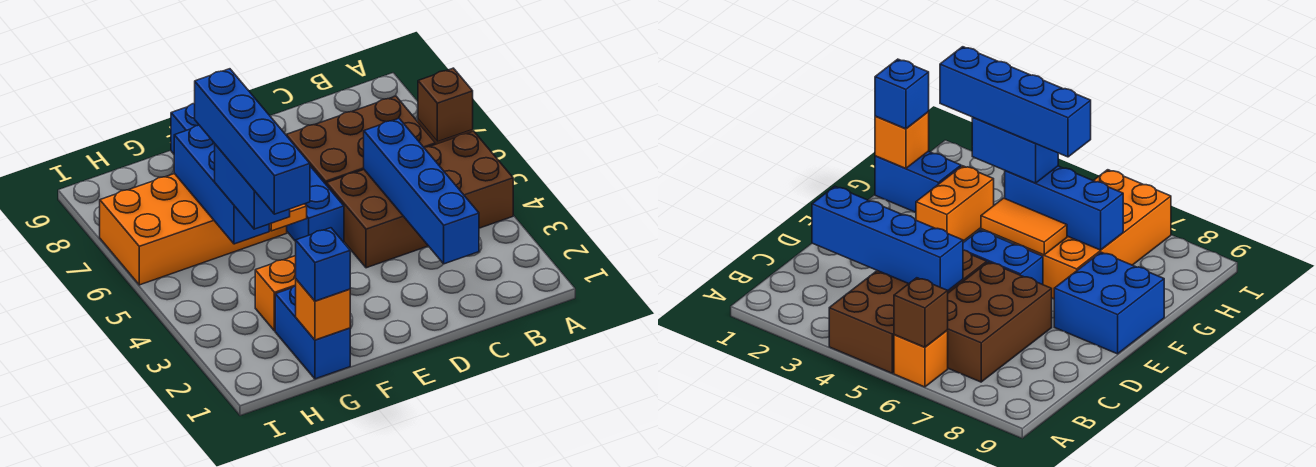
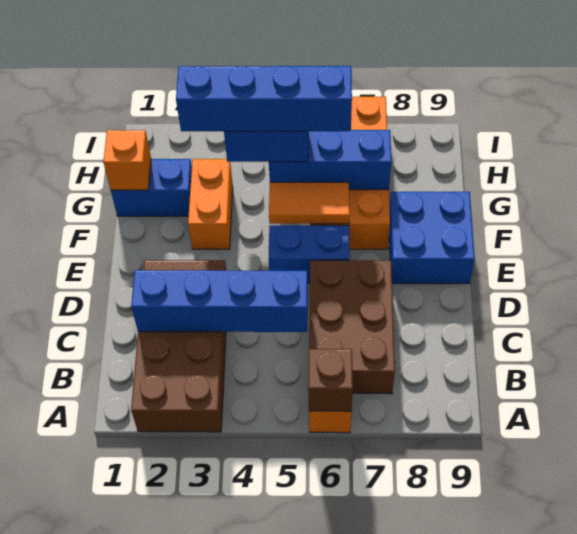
brown brick A4:D5 level 1 -> brown brick A2:D3 level 1
blue brick G1 level 3 -> none

